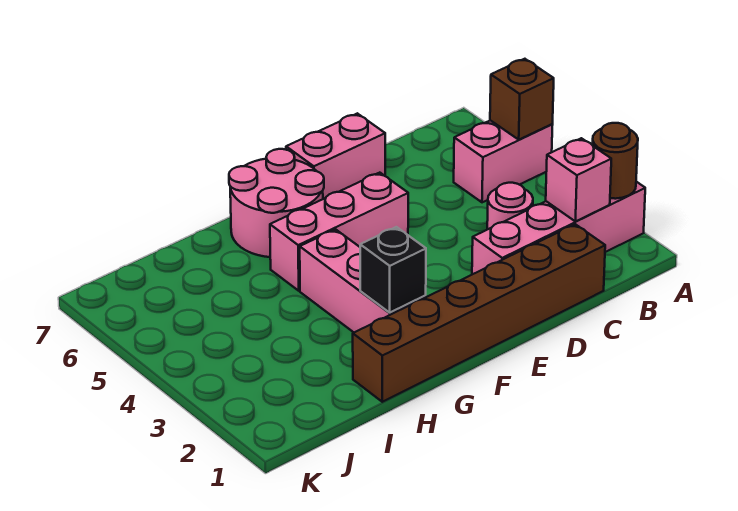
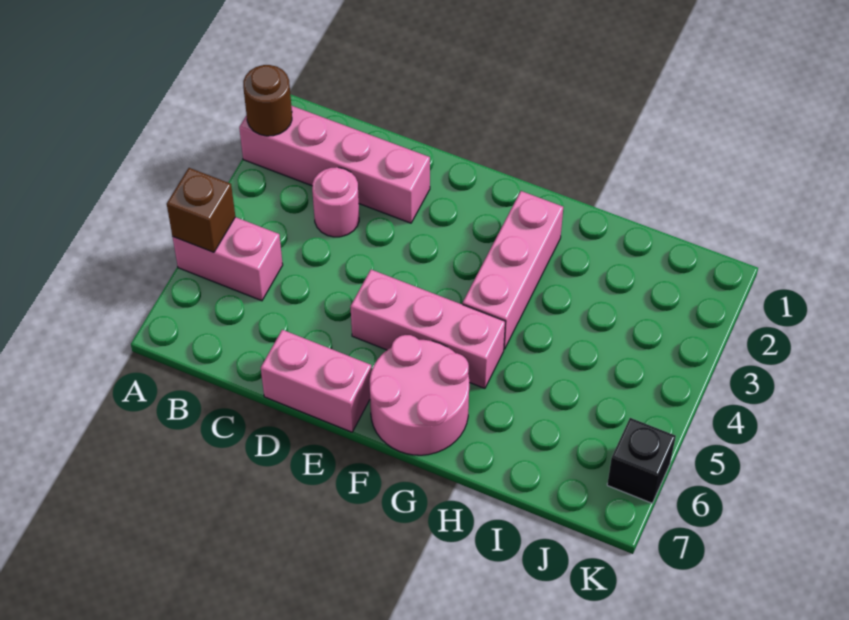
pink brick B2 level 2 -> none
brown brick C1:H1 level 1 -> none
black brick G2 level 2 -> black brick K6 level 1

